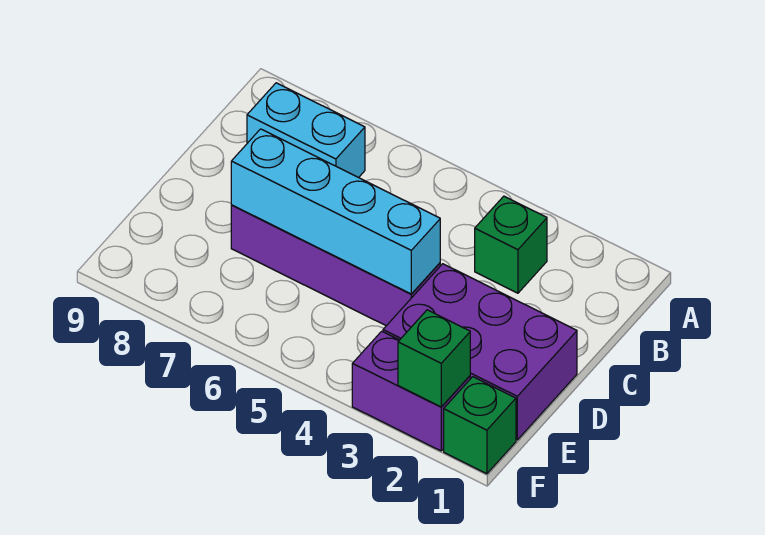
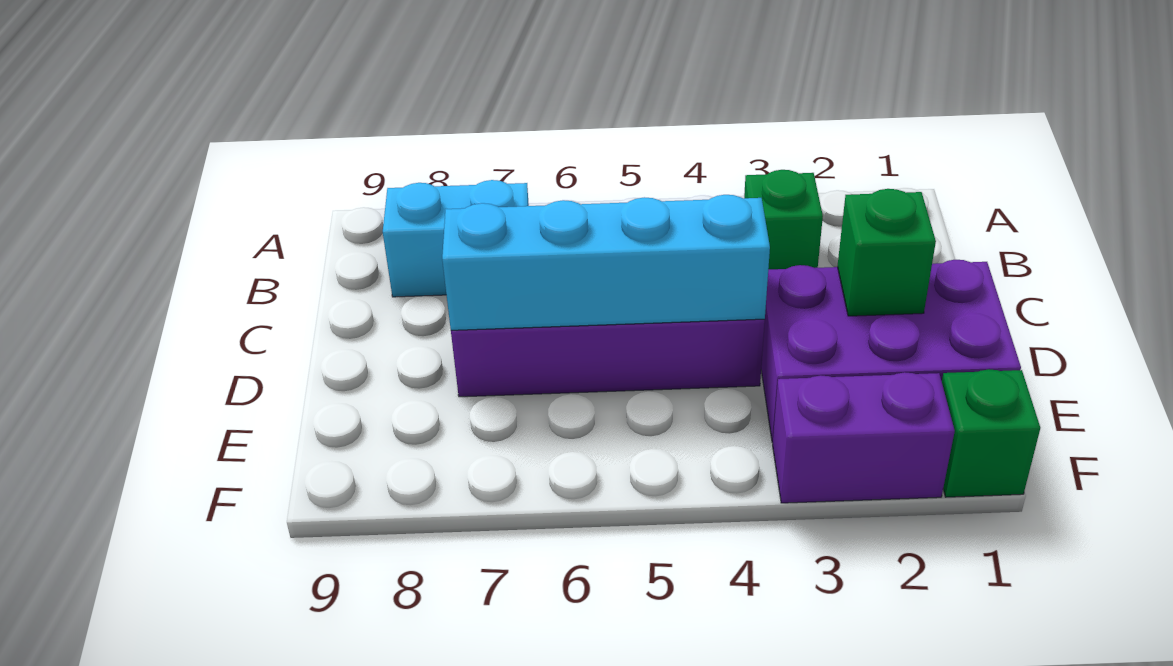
green brick F2 level 2 -> green brick D2 level 2

